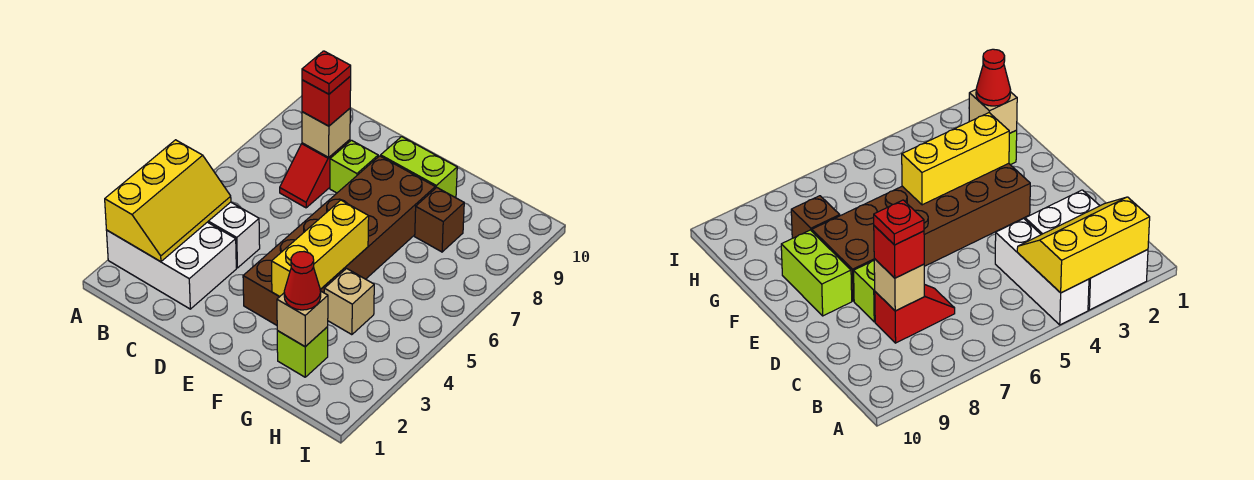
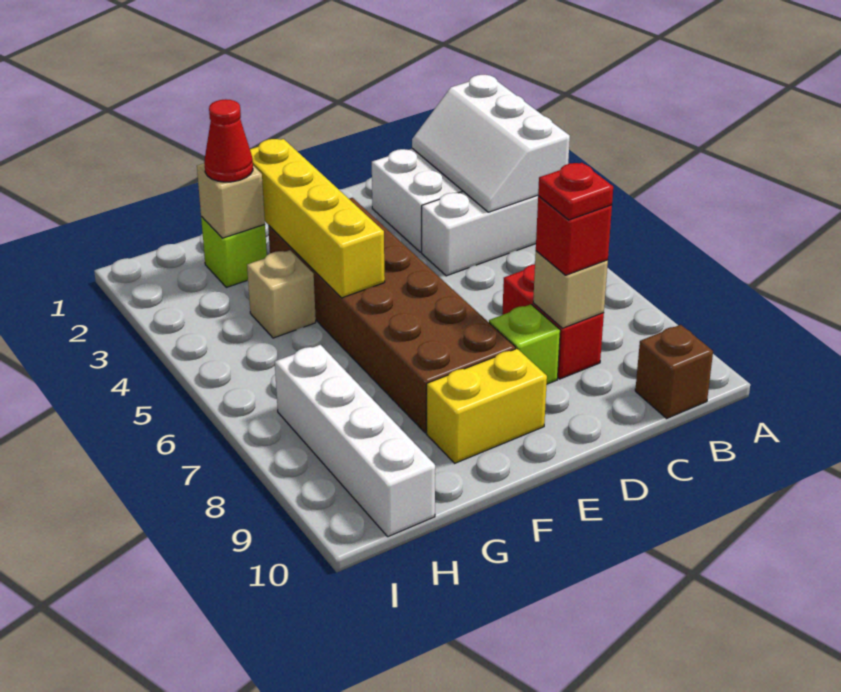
yellow slope A2:B4 level 2 top A -> white slope A2:B4 level 2 top A
red slope C7:C8 level 1 top 8 -> red brick C7:C8 level 1
lime brick E9:F9 level 1 -> yellow brick E9:F9 level 1
yellow brick F3:F5 level 2 -> yellow brick F2:F5 level 2
brown brick G8 level 1 -> brown brick B10 level 1
none -> white brick H7:H10 level 1

